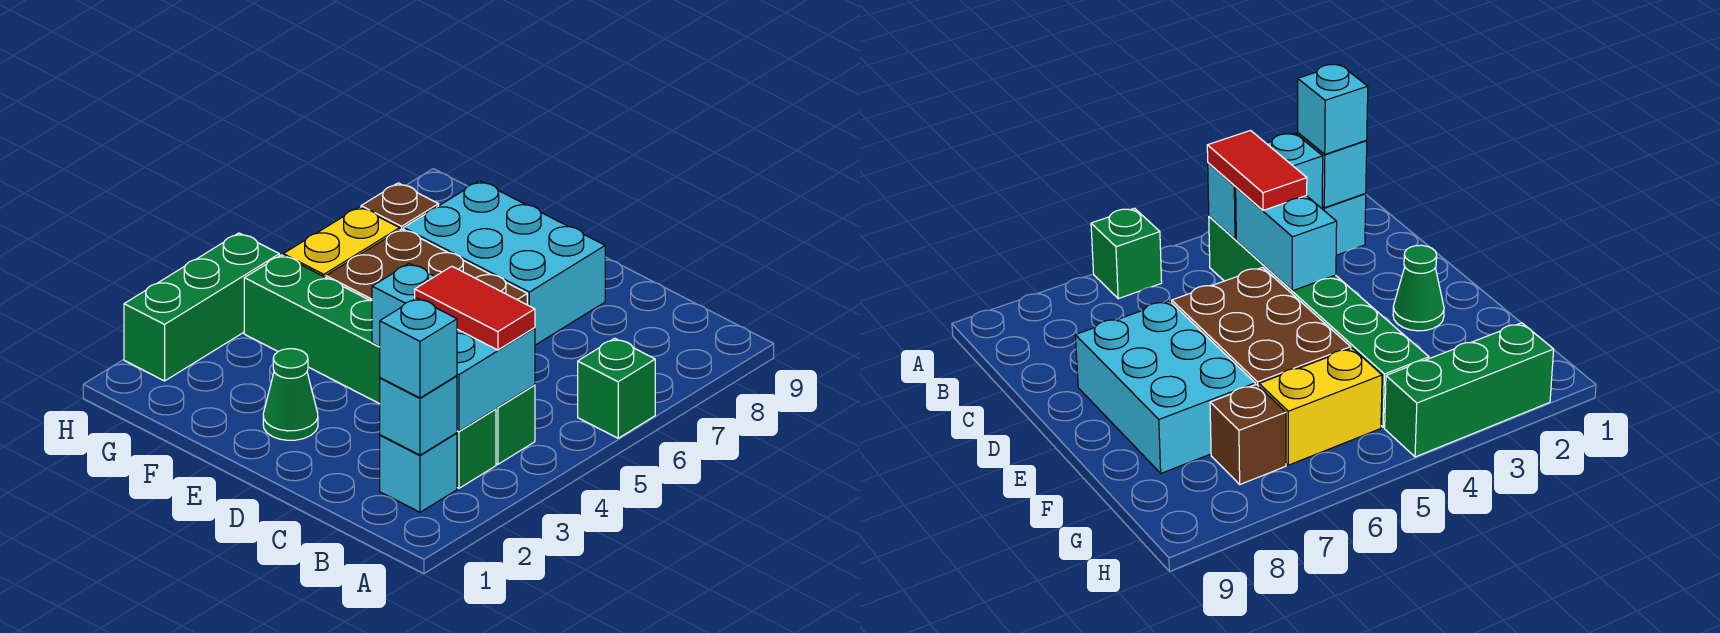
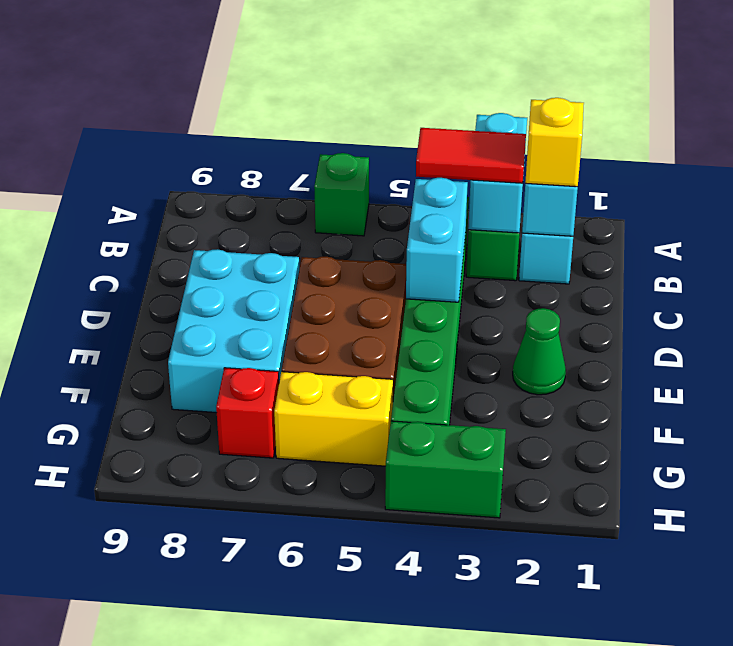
cyan brick B2 level 3 -> yellow brick B2 level 3
cyan brick B3:B4 level 2 -> cyan brick A3:B3 level 2
red tile B4:C4 level 3 -> red tile B3:B4 level 3
brown brick G7 level 1 -> red brick G7 level 1
green brick H2:H4 level 1 -> green brick H3:H4 level 1

